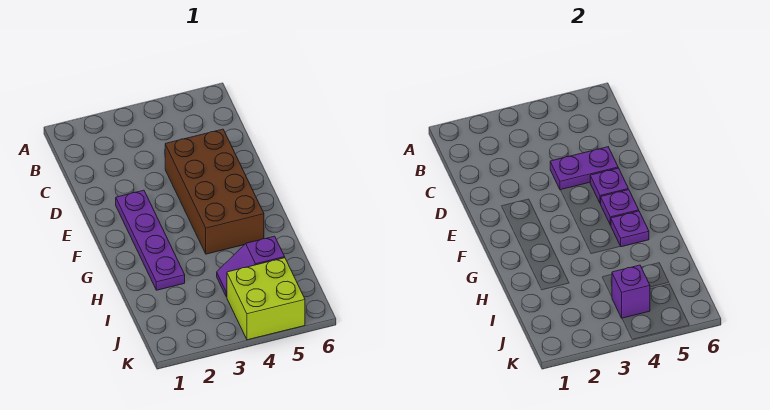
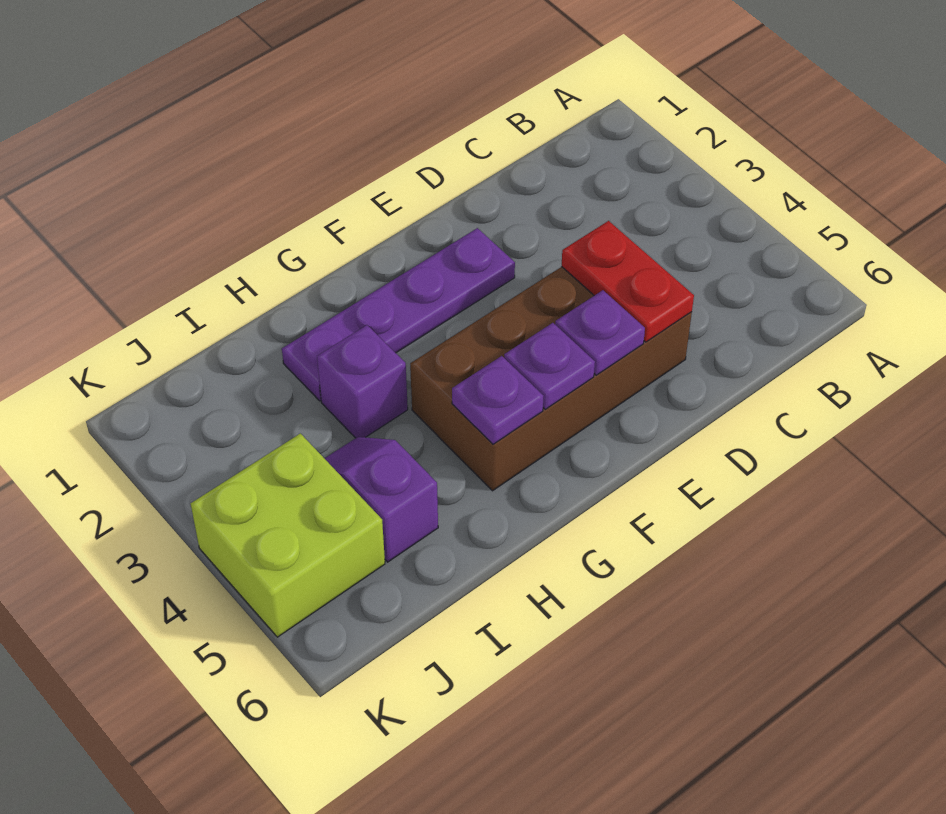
purple plate D4:D5 level 2 -> red plate D4:D5 level 2
purple brick J4 level 2 -> purple brick H3 level 1

